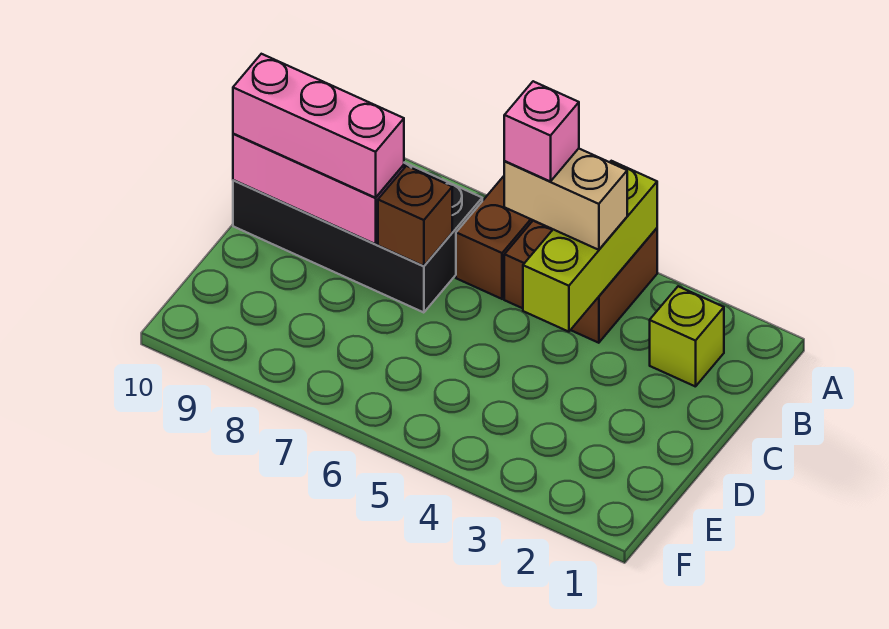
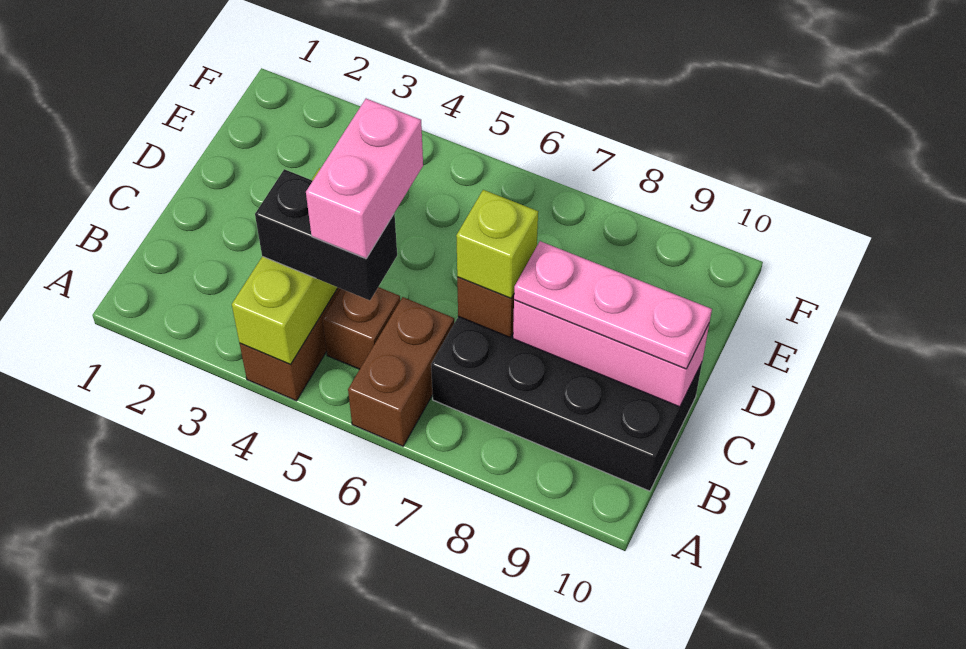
lime brick B2 level 1 -> lime brick C7 level 3
tan brick B4:B5 level 3 -> black brick B4:B5 level 3
pink brick B5 level 4 -> pink brick B5:C5 level 4
pink brick C8:C10 level 3 -> pink plate C8:C10 level 3

